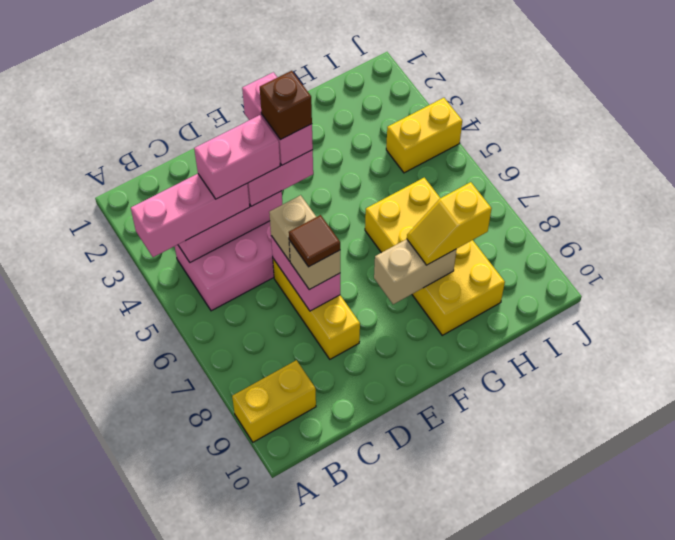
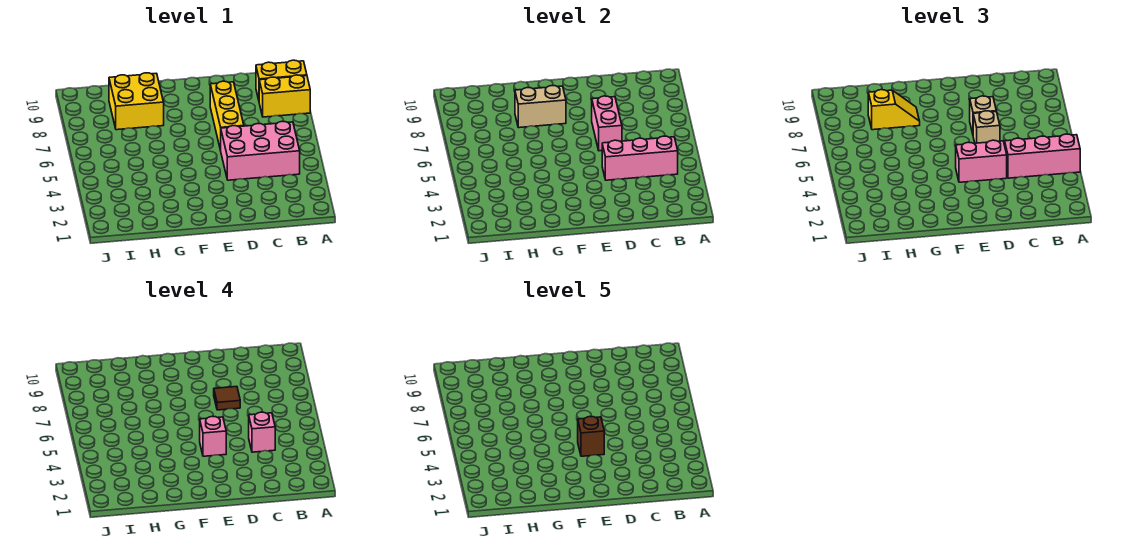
pink brick C4:D4 level 4 -> pink brick C4 level 4
pink brick E3:E4 level 4 -> pink brick E4 level 4
yellow brick G6:H9 level 1 -> yellow brick G8:H9 level 1
yellow brick I4:J4 level 1 -> yellow brick A8:B8 level 1

